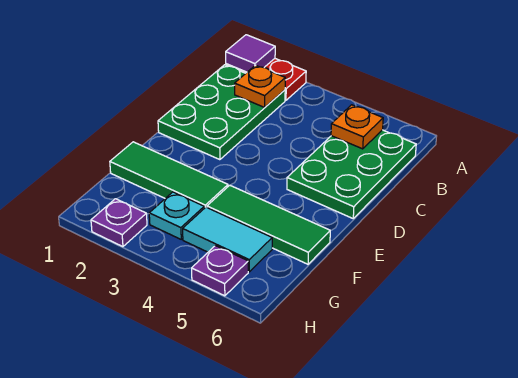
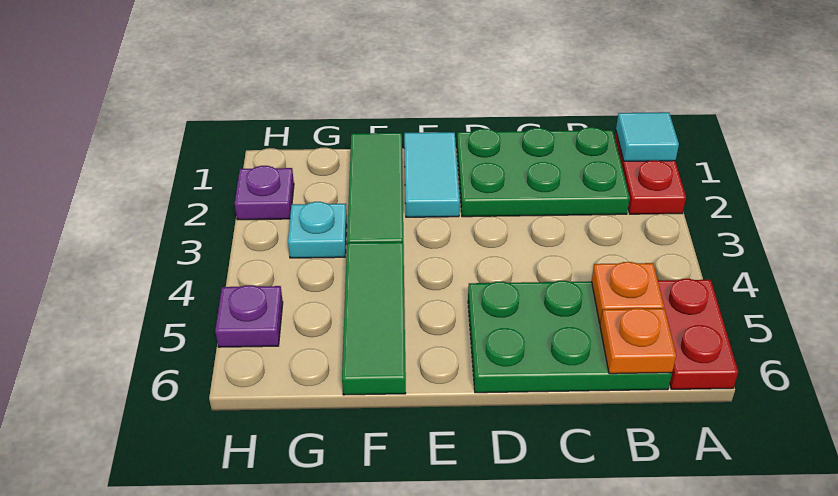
purple tile A1 level 2 -> cyan tile A1 level 2
none -> red plate A5:A6 level 1
orange plate B2 level 2 -> orange plate B6 level 2
cyan tile G4:G5 level 1 -> cyan tile E1:E2 level 1

